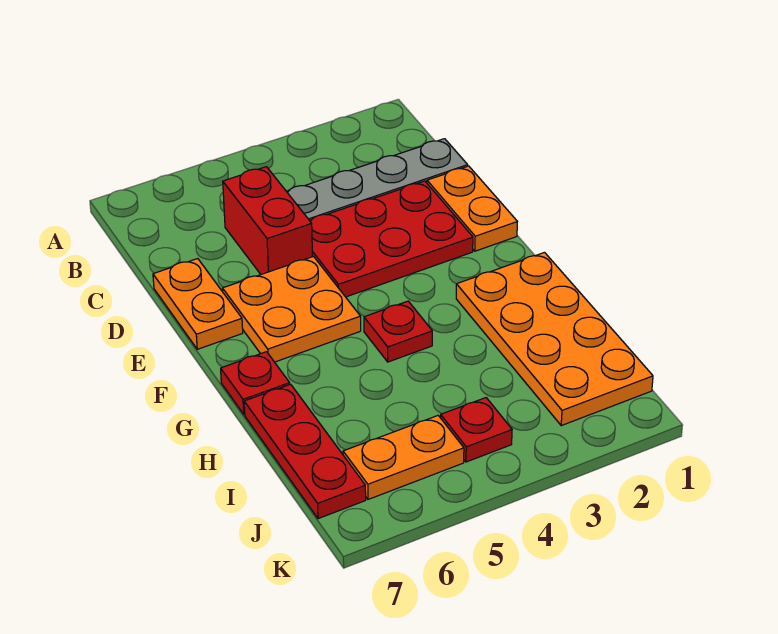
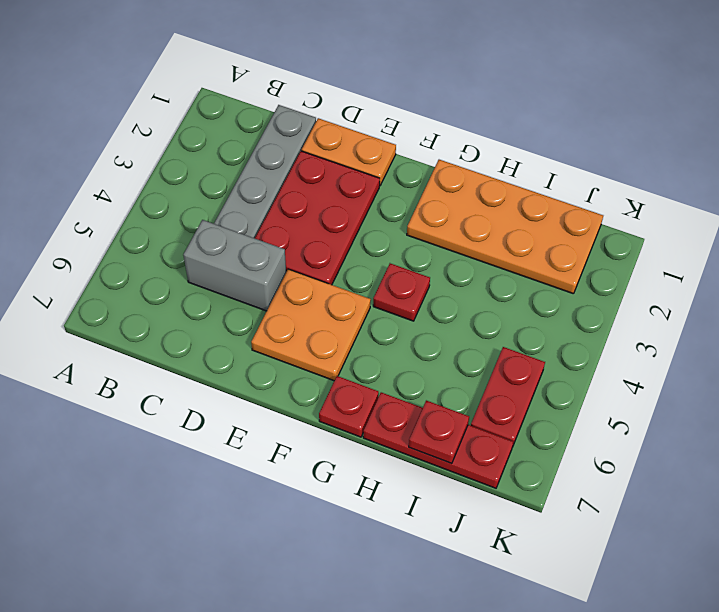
red brick C5:D5 level 1 -> grey brick C5:D5 level 1
orange plate D7:E7 level 1 -> none
red plate J4 level 1 -> red plate I7 level 2
orange plate J5:J6 level 1 -> red plate J5:J6 level 1

